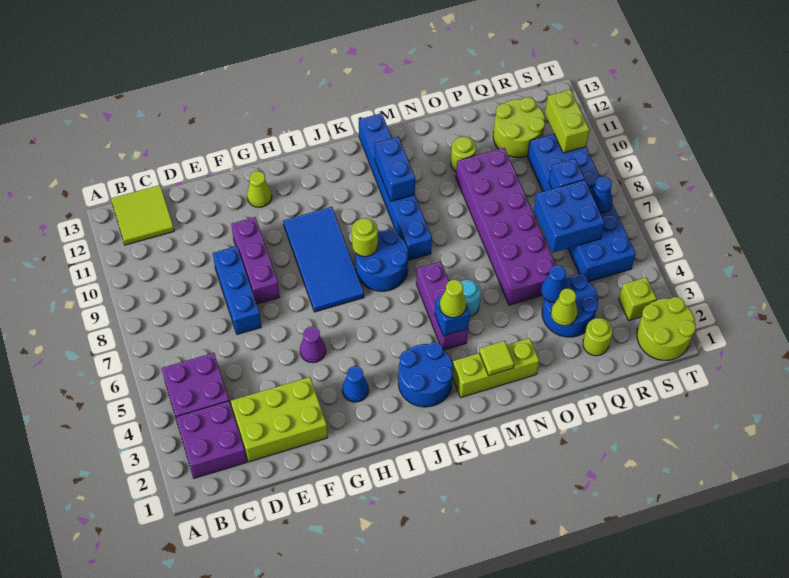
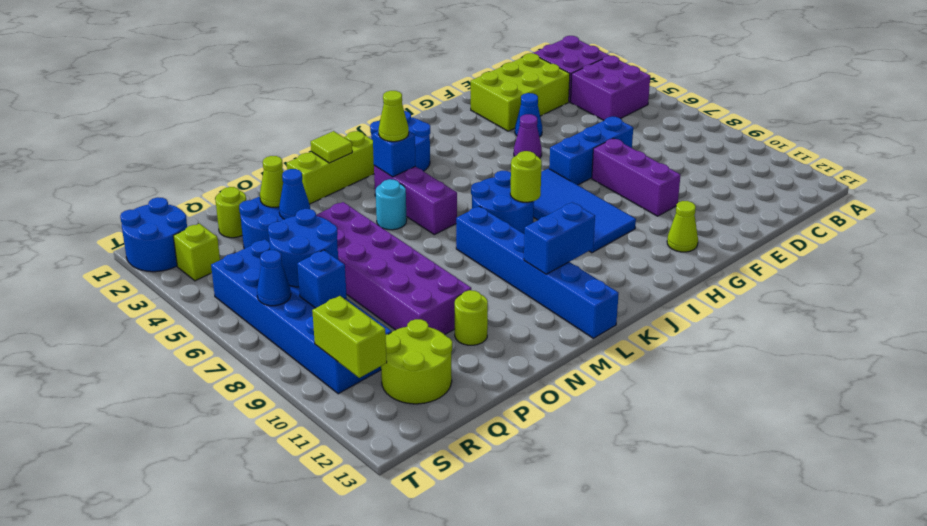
lime tile B12:C13 level 1 -> none
blue brick E7:E9 level 1 -> blue brick E7:G7 level 1
blue cone H3 level 1 -> blue cone F4 level 1
blue brick L10:L11 level 2 -> blue brick K11:L11 level 2
blue brick Q6:R7 level 2 -> blue round brick Q6:R7 level 2
lime round brick S1:T2 level 1 -> blue round brick S1:T2 level 1

